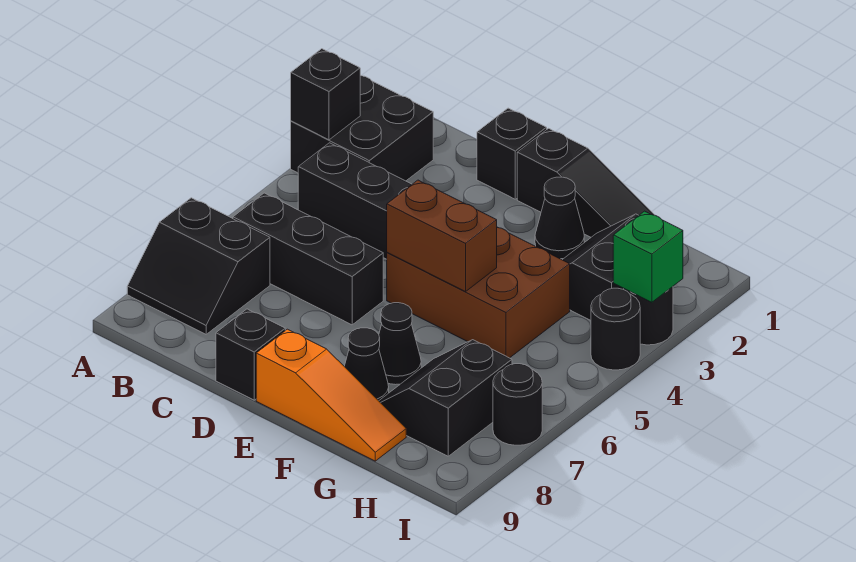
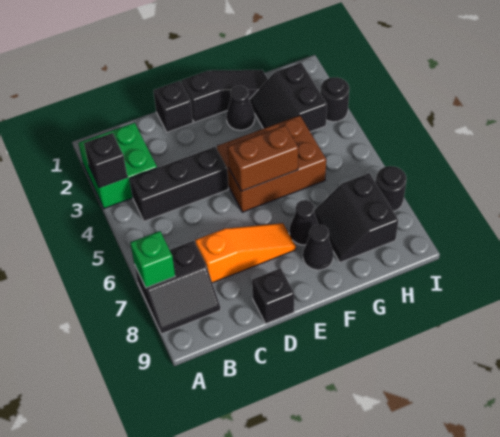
black brick A2:B3 level 1 -> green brick A2:B3 level 1
black brick B6:D6 level 1 -> none
orange slope E9:G9 level 1 top E -> orange slope C7:E7 level 1 top C
green brick I3 level 2 -> green brick A7 level 2
black round brick I4 level 1 -> none

